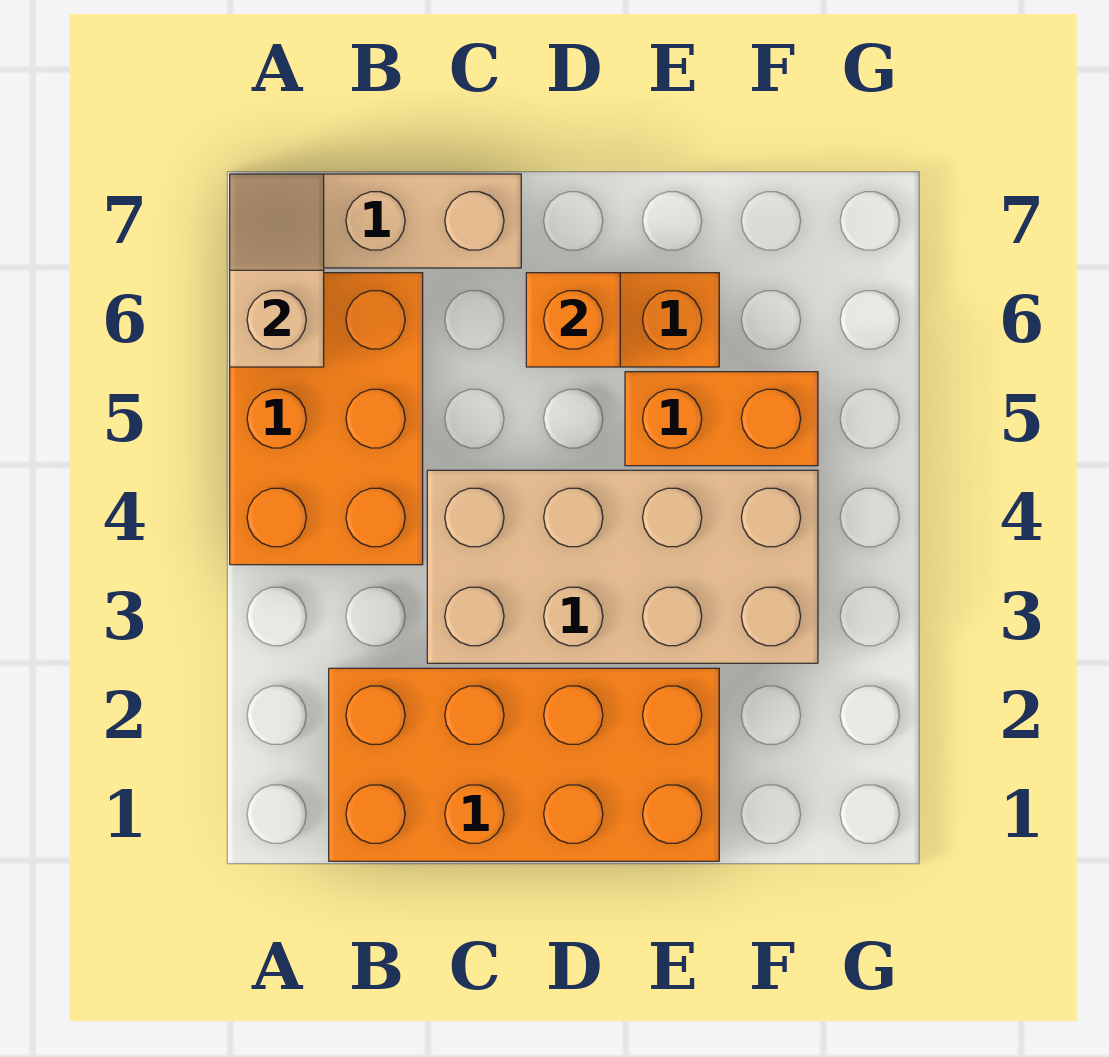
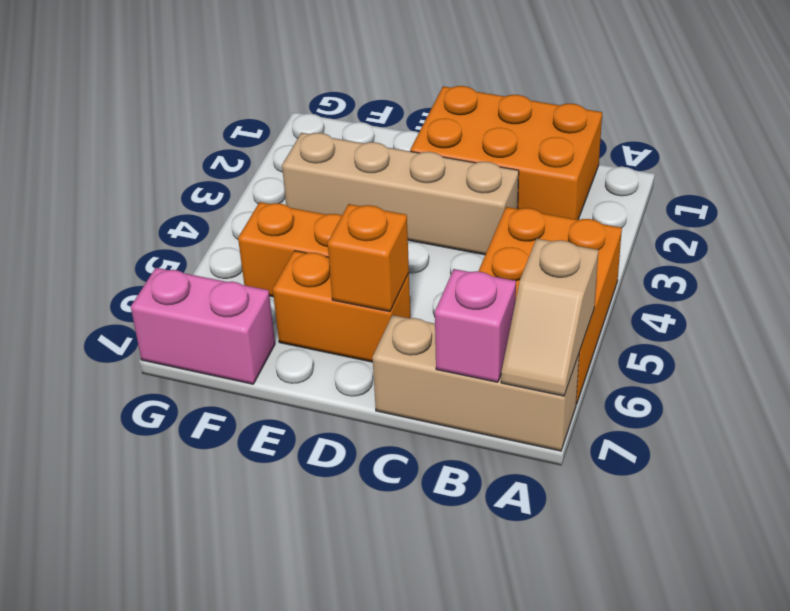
orange brick B1:E2 level 1 -> orange brick B1:D2 level 1
none -> pink brick B7 level 2
tan brick C3:F4 level 1 -> tan brick C3:F3 level 1
none -> pink brick F7:G7 level 1

